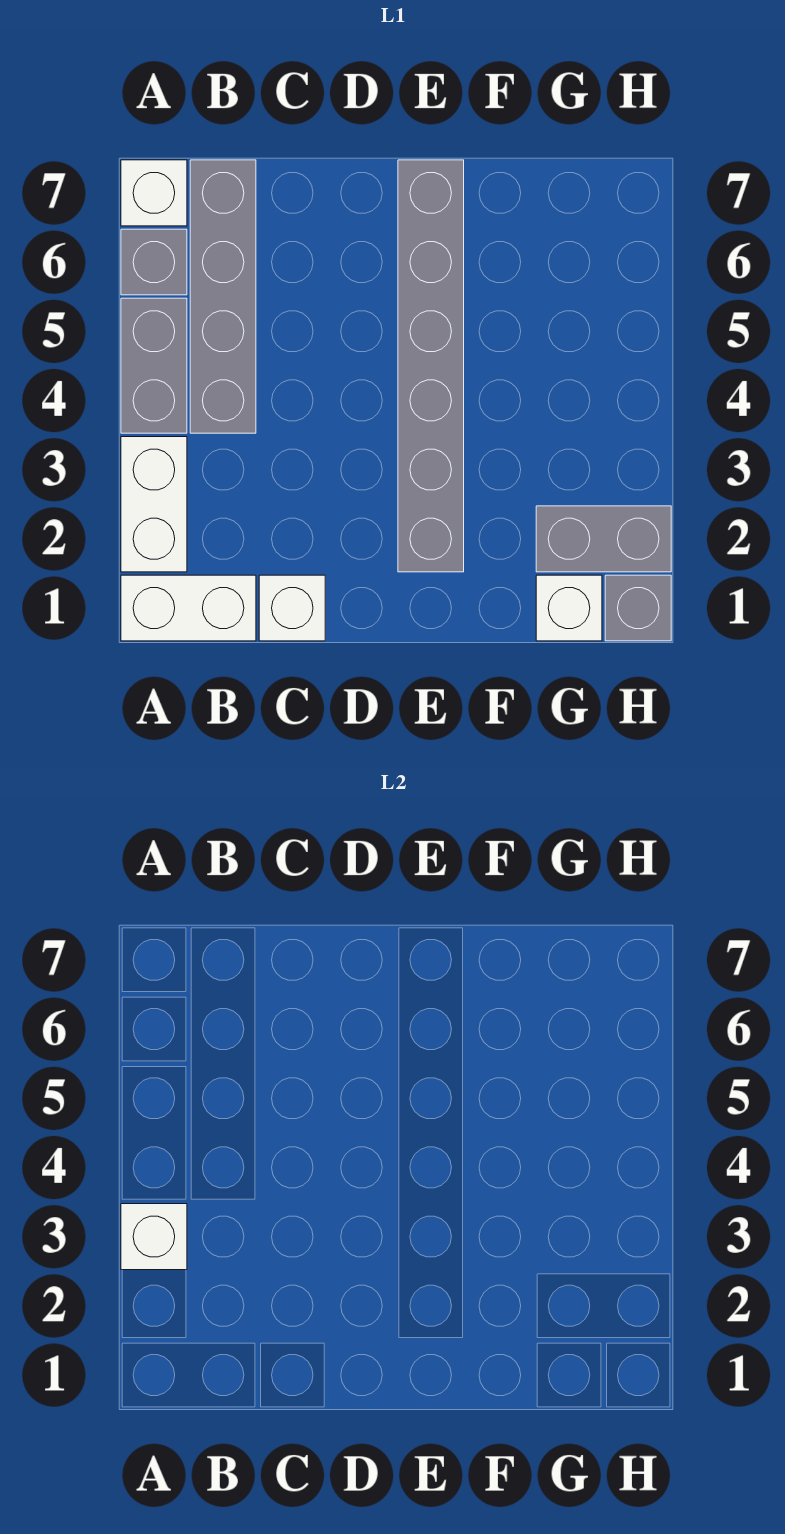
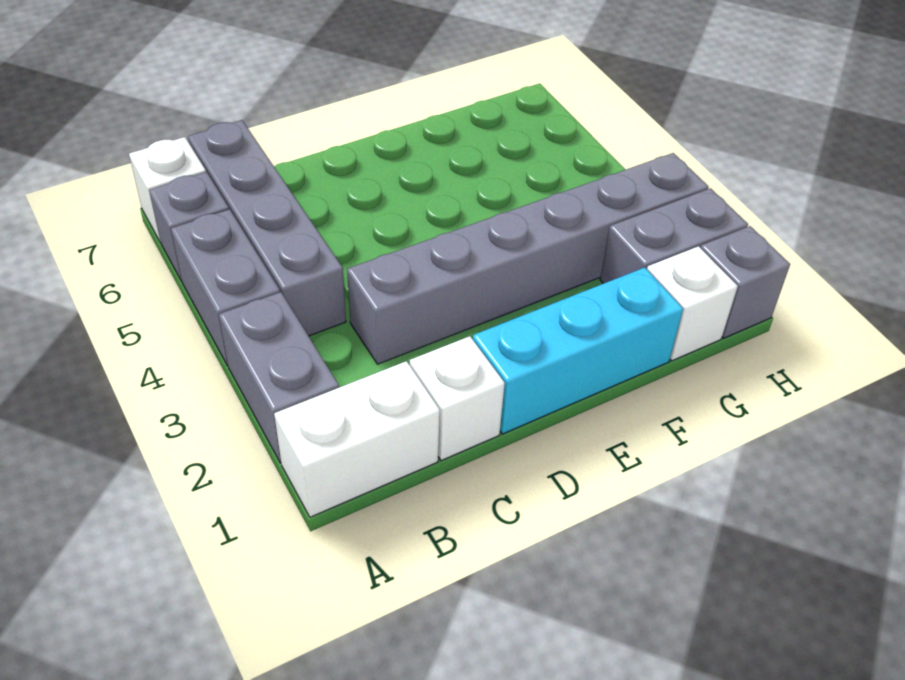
white brick A2:A3 level 1 -> grey brick A2:A3 level 1
white brick A3 level 2 -> none
none -> cyan brick D1:F1 level 1
grey brick E2:E7 level 1 -> grey brick C3:H3 level 1

